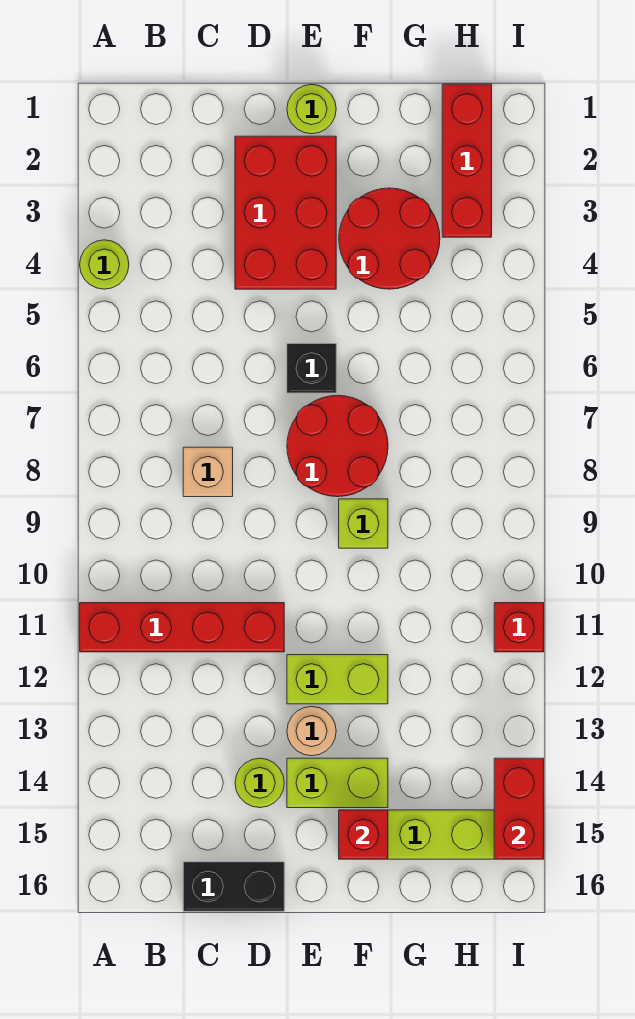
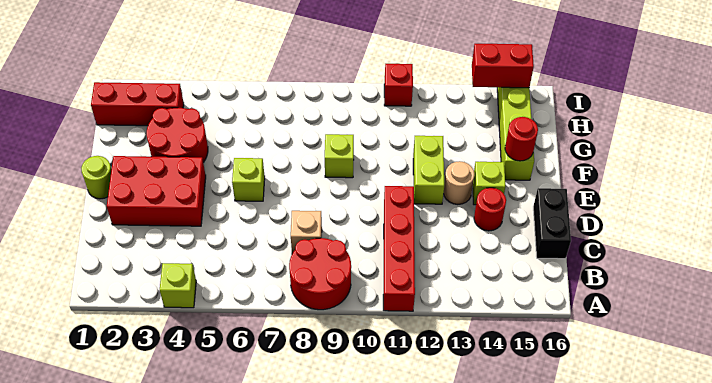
lime round brick A4 level 1 -> lime brick A4 level 1
lime round brick D14 level 1 -> red round brick D14 level 1
black brick E6 level 1 -> lime brick E6 level 1
red round brick E7:F8 level 1 -> red round brick A8:B9 level 1
lime brick E14:F14 level 1 -> lime brick E14 level 1
red brick F15 level 2 -> red round brick F15 level 2

